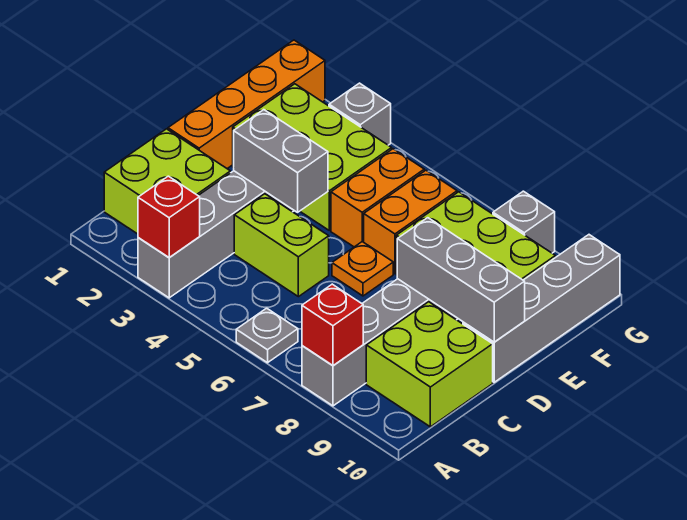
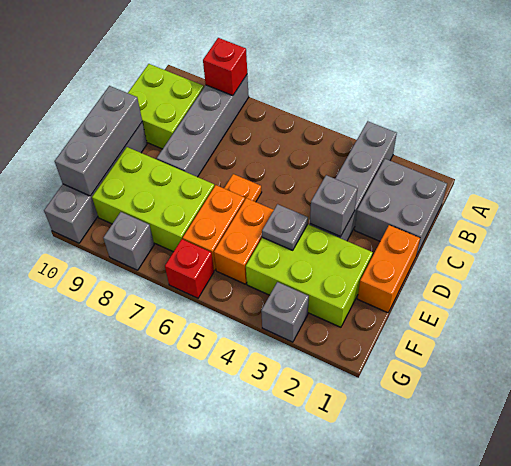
red brick A3 level 2 -> red brick G6 level 1
grey plate A6 level 1 -> grey plate E4 level 2
lime brick B1:C2 level 1 -> grey brick B1:C2 level 1
lime brick C4:C5 level 1 -> none
orange brick D1:G1 level 1 -> orange brick D1:E1 level 1
grey brick D3:D4 level 2 -> grey brick D3 level 2
grey brick D8:D10 level 2 -> grey brick D10:F10 level 2

